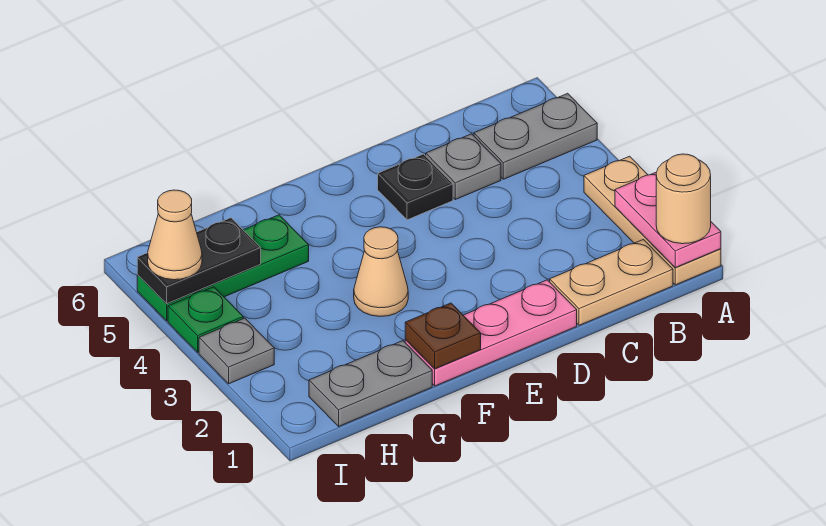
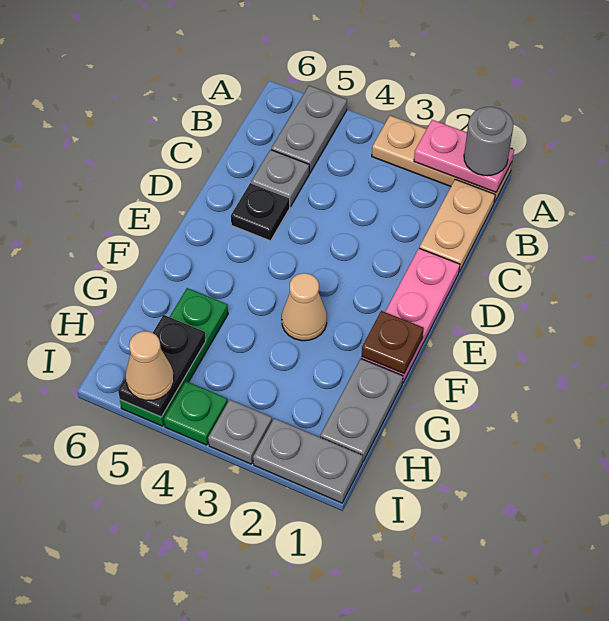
tan round brick A1 level 3 -> grey round brick A1 level 3
none -> grey plate I1:I2 level 1

